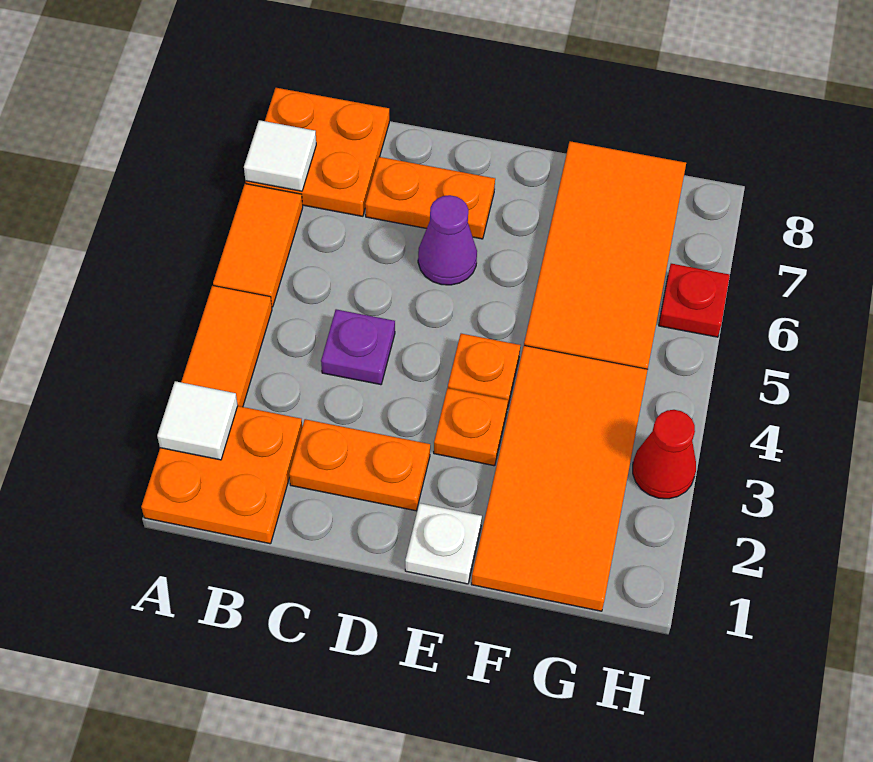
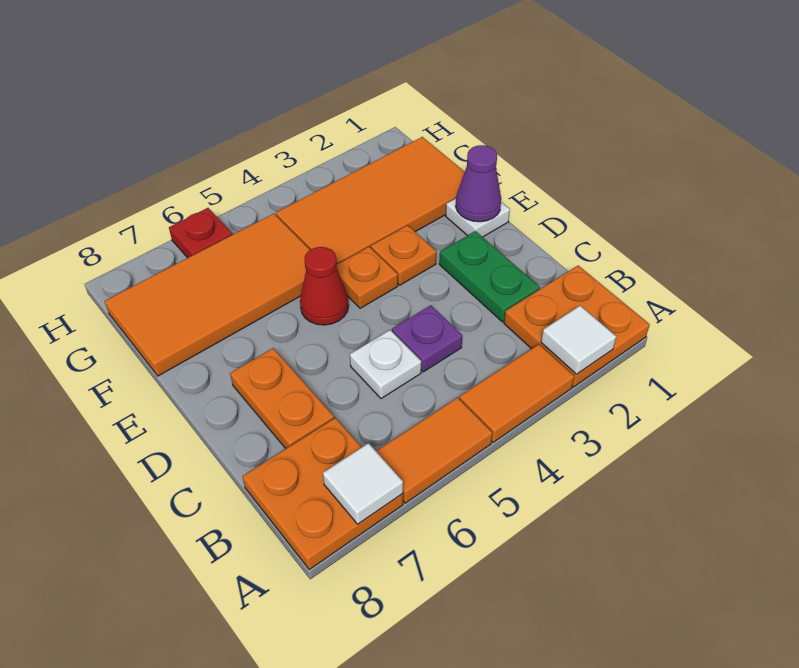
orange plate C2:D2 level 1 -> green plate C2:D2 level 1
none -> white plate C5 level 1
purple cone D6 level 1 -> purple cone E1 level 2
red cone H3 level 1 -> red cone E5 level 1

